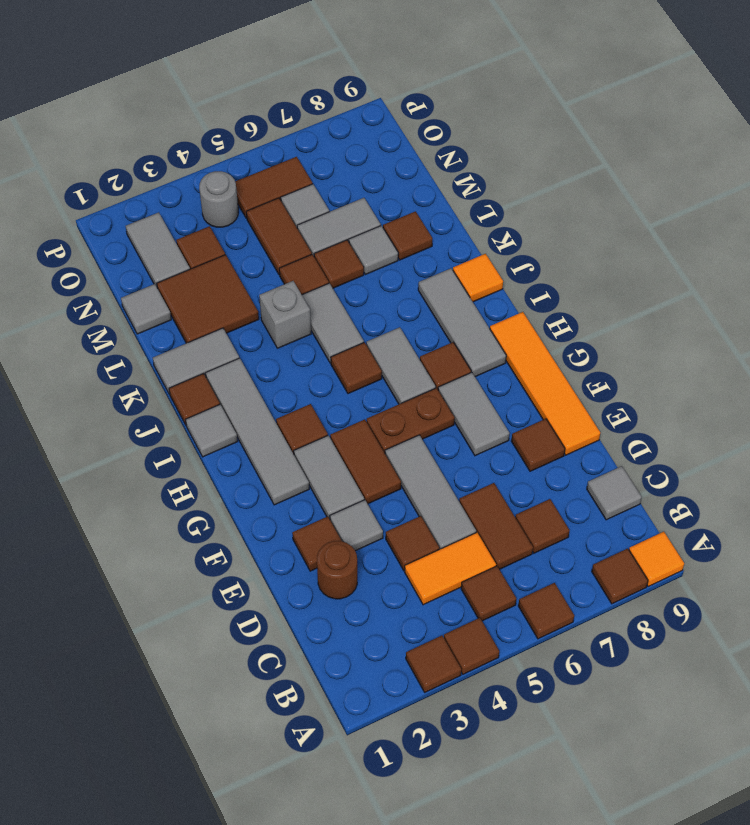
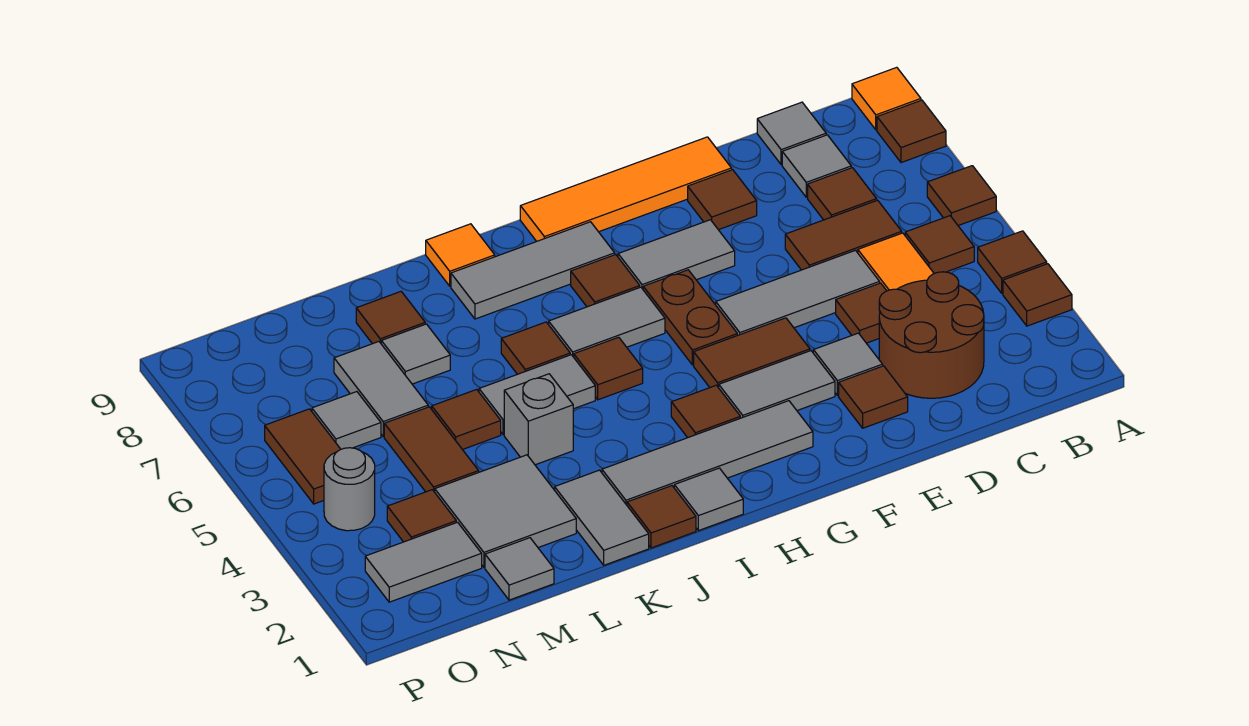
none -> grey tile C8 level 1
brown round brick D2 level 1 -> brown round brick C2:D3 level 1
brown tile L2:M3 level 1 -> grey tile L2:M3 level 1
brown tile L6 level 1 -> brown tile J6 level 1
brown tile M5:N5 level 1 -> brown tile M4:M5 level 1

